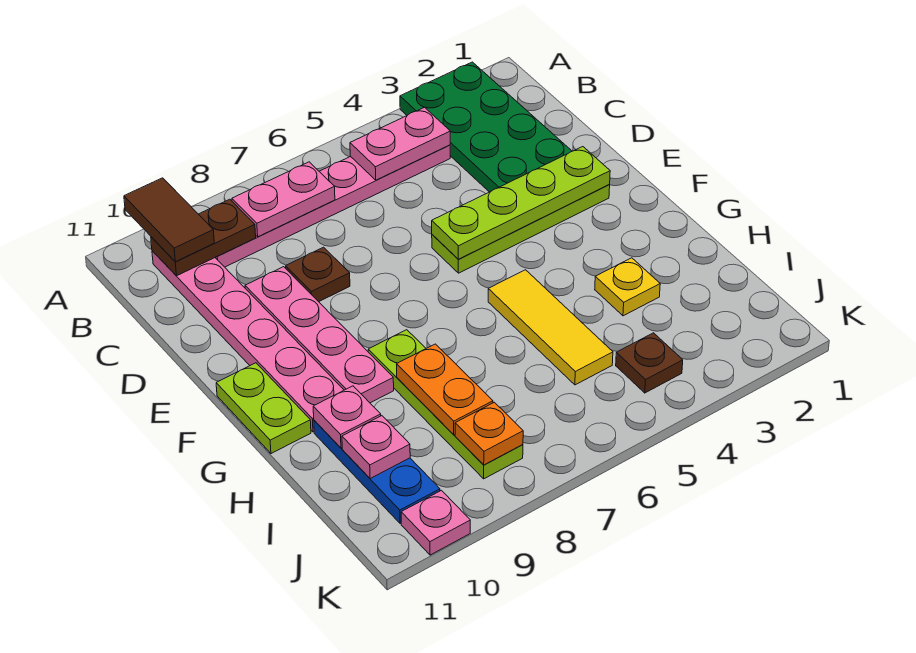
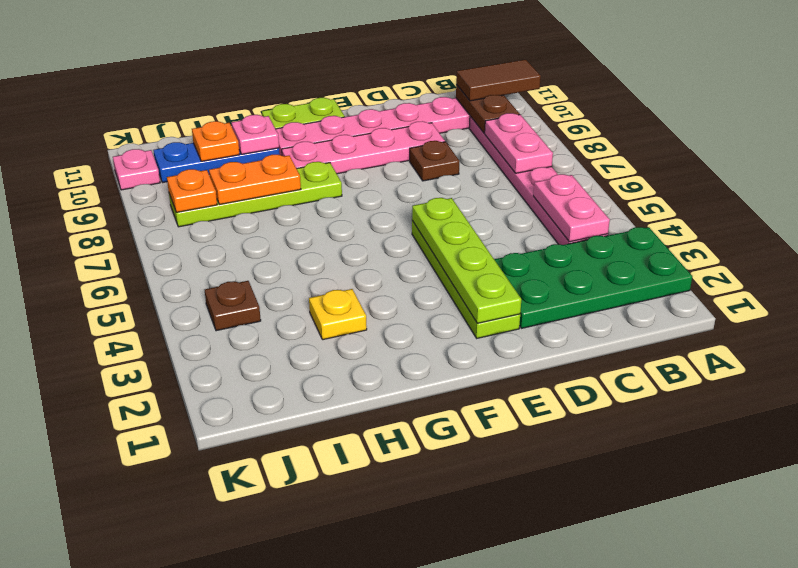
yellow tile G5:I5 level 1 -> none
pink plate I10 level 2 -> orange plate I10 level 2

